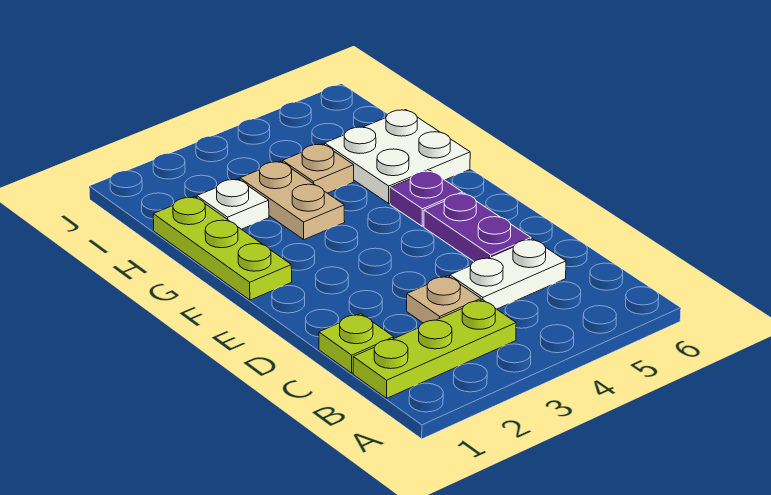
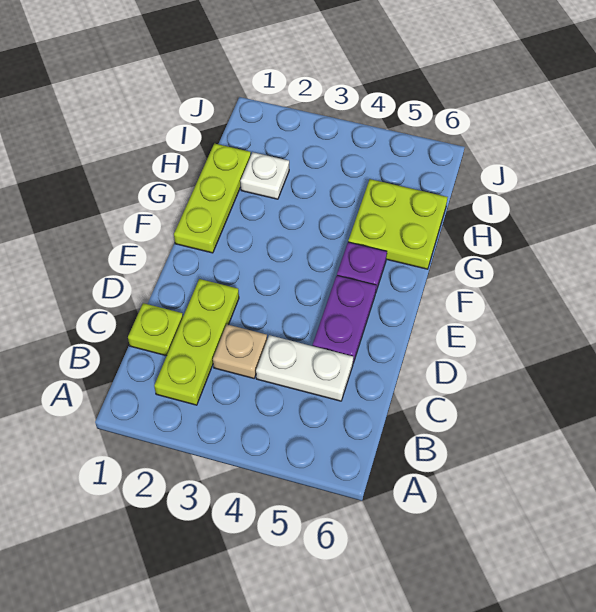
lime plate B1:B3 level 1 -> lime plate B2:D2 level 1
tan plate G3:H3 level 1 -> none
white plate G5:H6 level 1 -> lime plate G5:H6 level 1
tan plate H4 level 1 -> none

